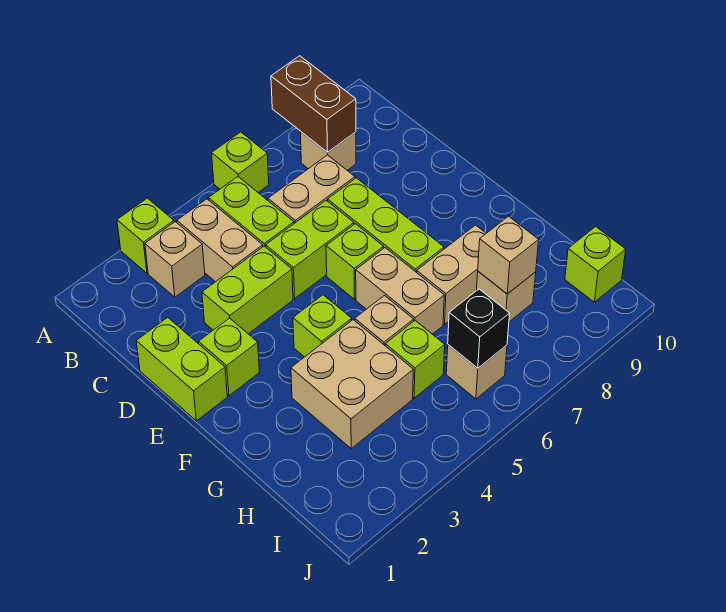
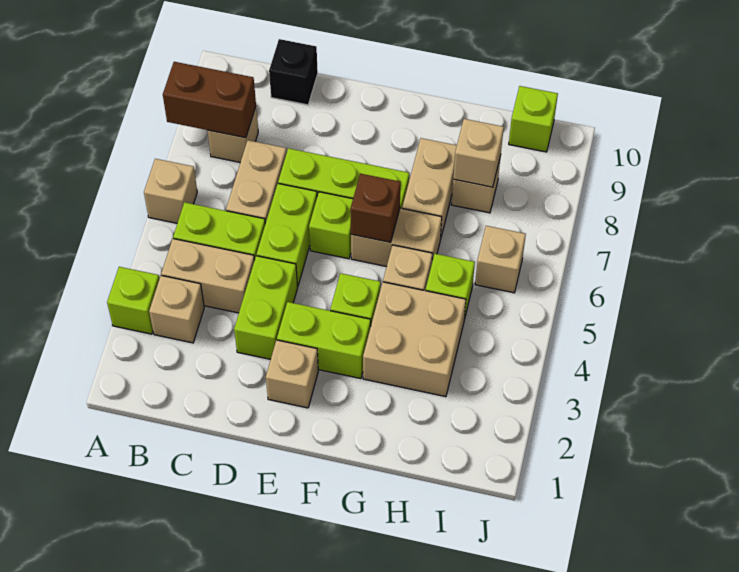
lime brick A6 level 1 -> tan brick A6 level 1
lime brick D1:E1 level 1 -> lime brick E3:F3 level 1
lime brick E2 level 1 -> tan brick E2 level 1
none -> brown brick F6 level 2
black brick I6 level 2 -> black brick C10 level 1

